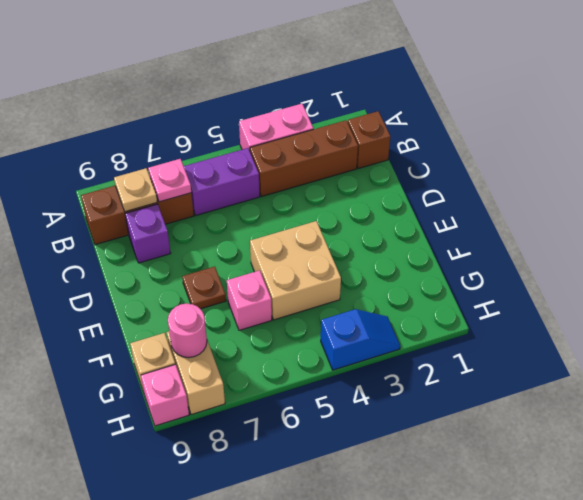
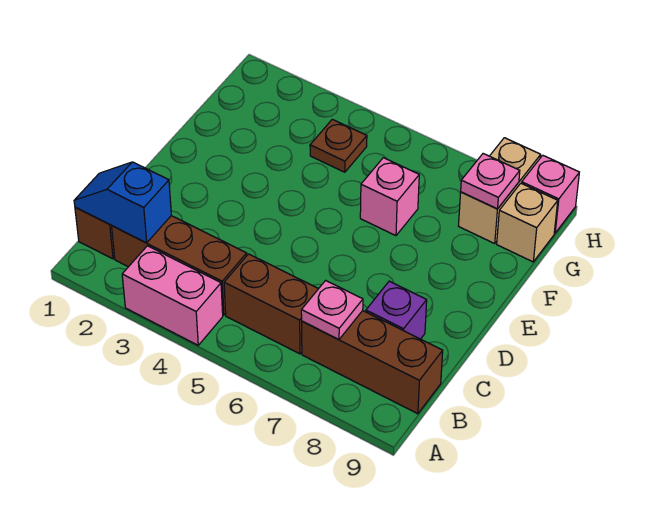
purple brick B5:B6 level 1 -> brown brick B5:B6 level 1
tan plate B8 level 2 -> none
tan brick E4:F5 level 1 -> none
brown plate E7 level 1 -> brown plate G4 level 1
pink round brick G8 level 2 -> pink plate G8 level 2
blue slope H3:H4 level 1 top 4 -> blue slope B1:B2 level 2 top 2

